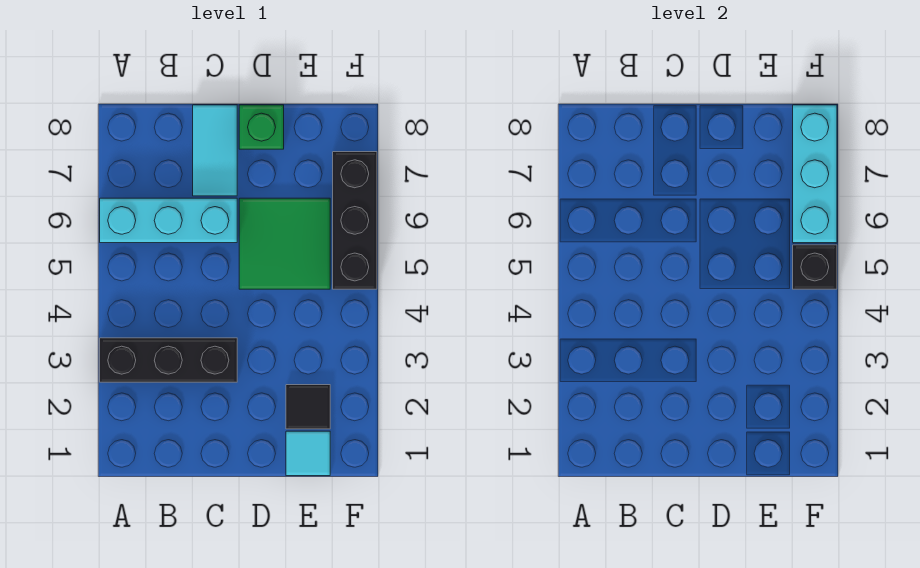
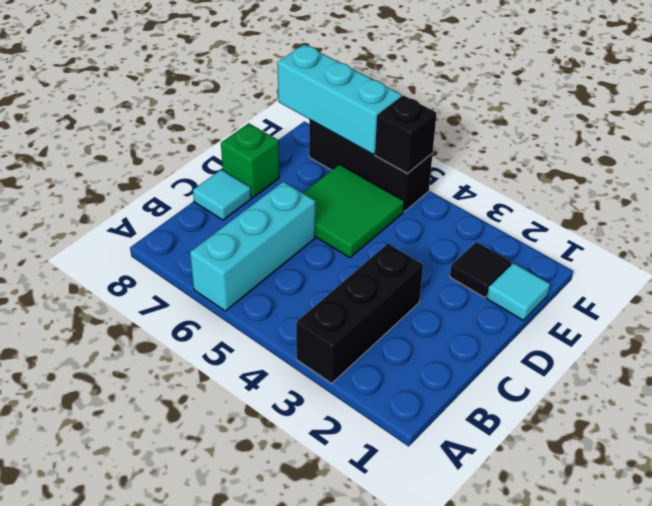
cyan tile C7:C8 level 1 -> cyan tile C8 level 1

